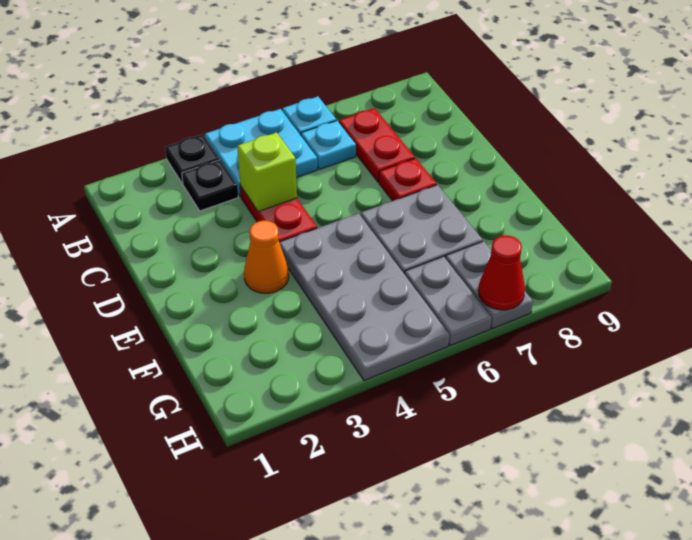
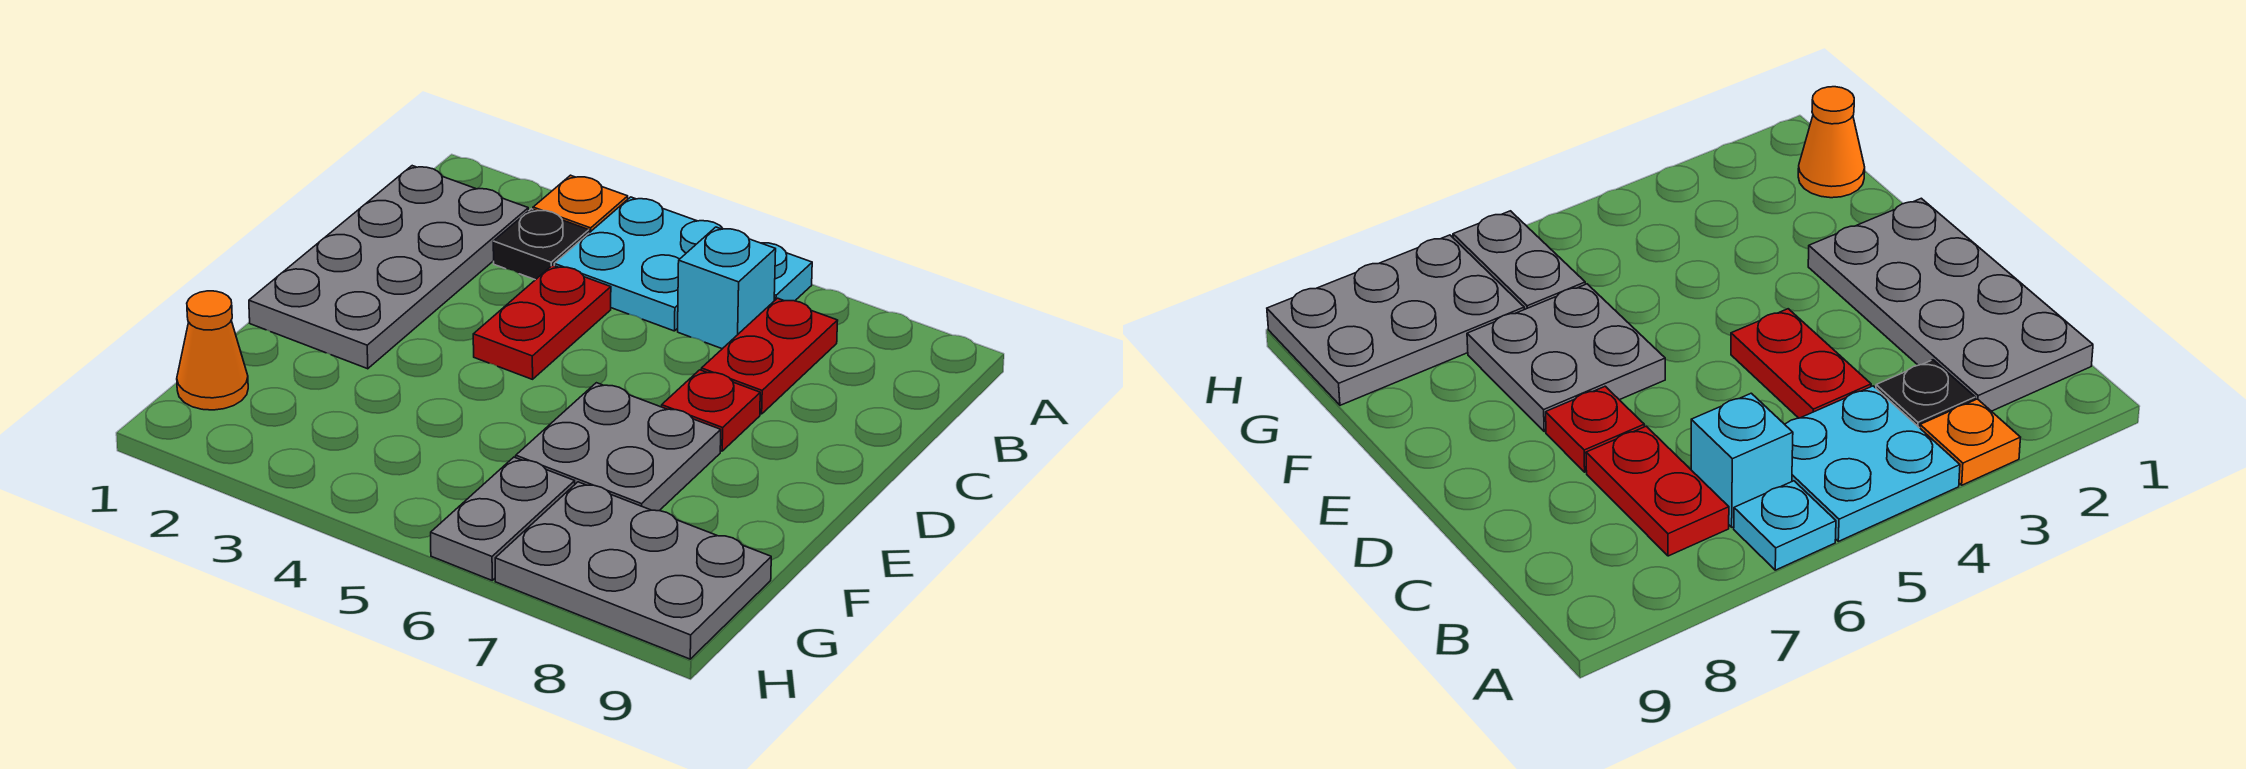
black plate A3 level 1 -> orange plate A3 level 1
cyan plate B6 level 1 -> cyan brick B6 level 1
lime brick C4 level 2 -> none
orange cone E3 level 1 -> orange cone G1 level 1
grey plate E4:H5 level 1 -> grey plate B1:E2 level 1
grey plate G7:H7 level 1 -> grey plate G7:H9 level 1
red cone H7 level 2 -> none

